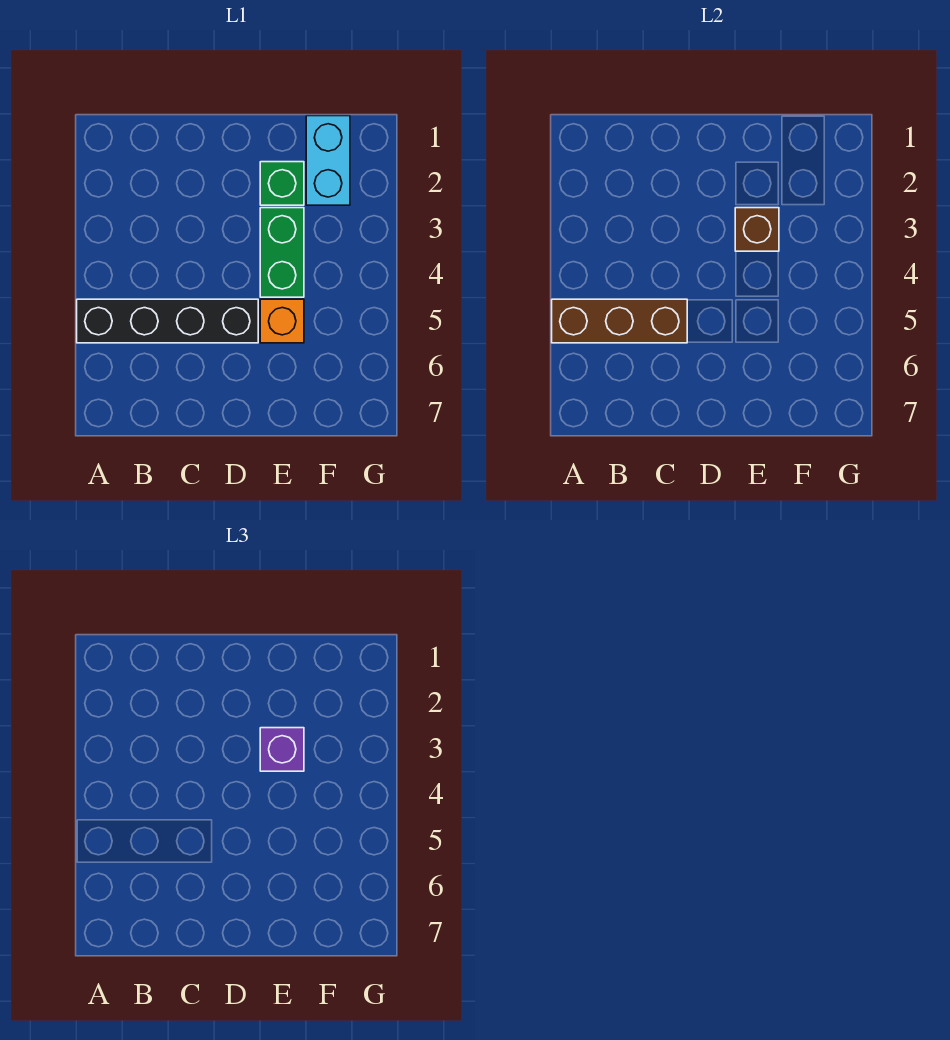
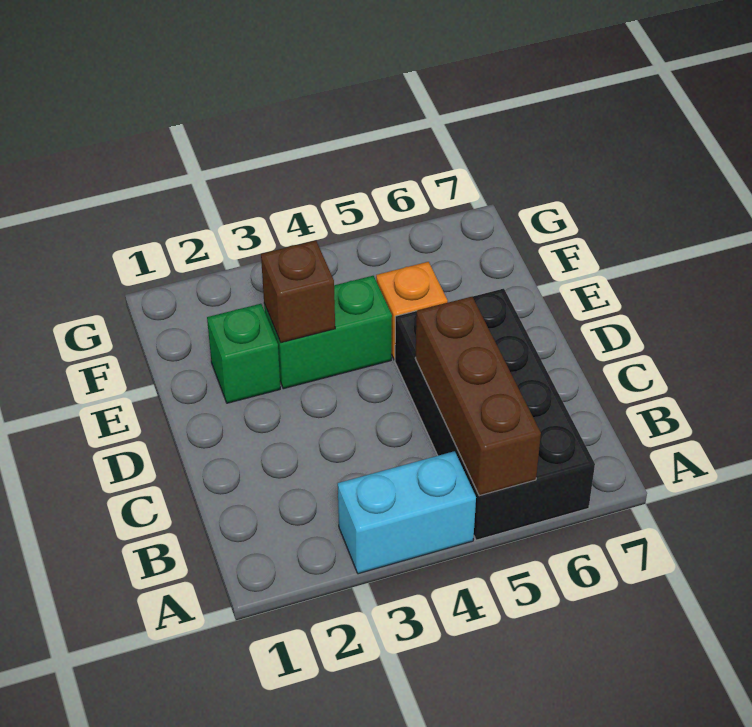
black brick A5:D5 level 1 -> black brick A5:D6 level 1
purple brick E3 level 3 -> none
cyan brick F1:F2 level 1 -> cyan brick A3:A4 level 1

